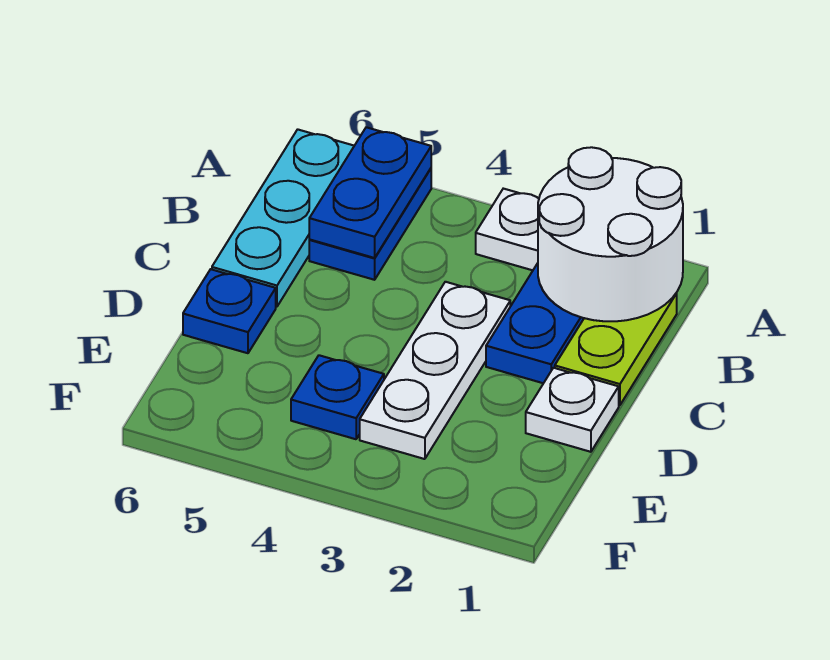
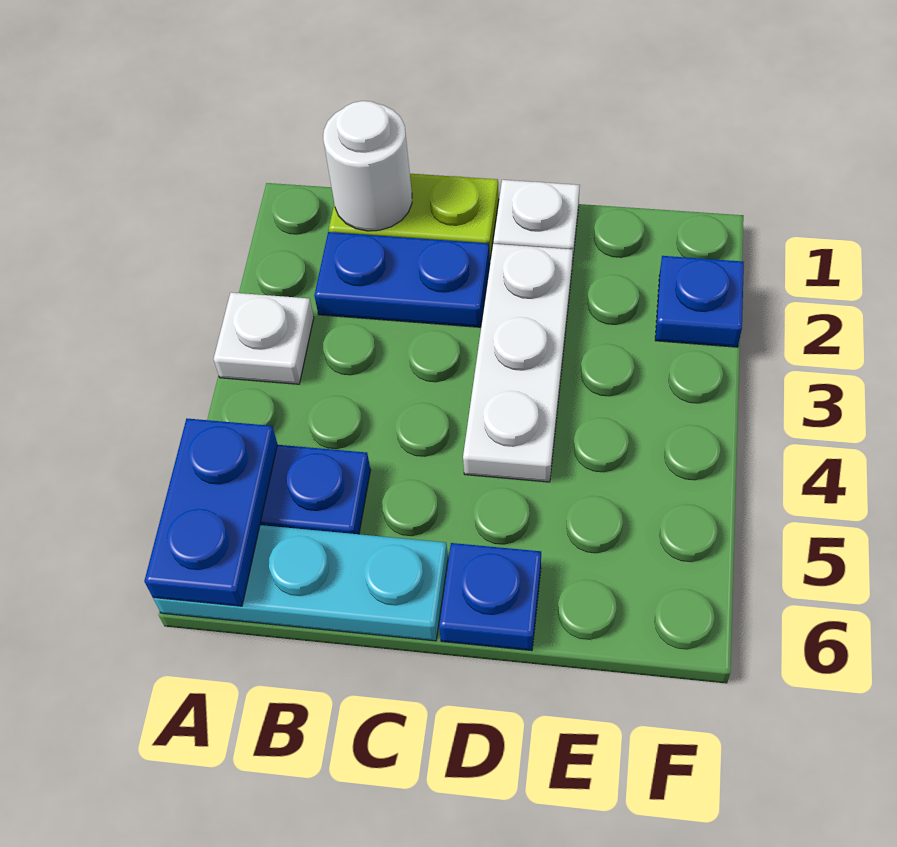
white round brick A1:B2 level 2 -> white round brick B1 level 2
blue plate A5:B5 level 2 -> blue plate A5:A6 level 2
white plate C3:E3 level 1 -> white plate D2:D4 level 1
blue plate E4 level 1 -> blue plate F2 level 1

